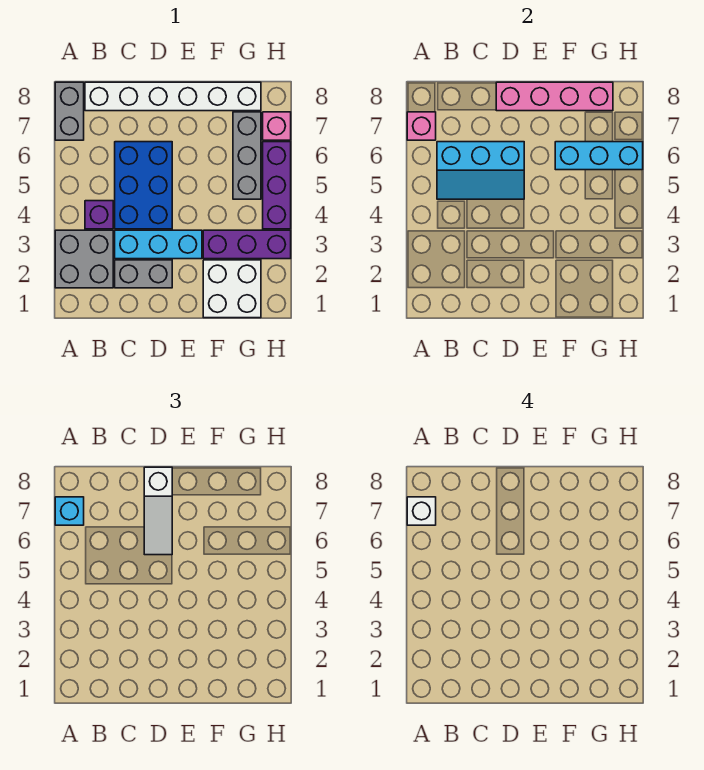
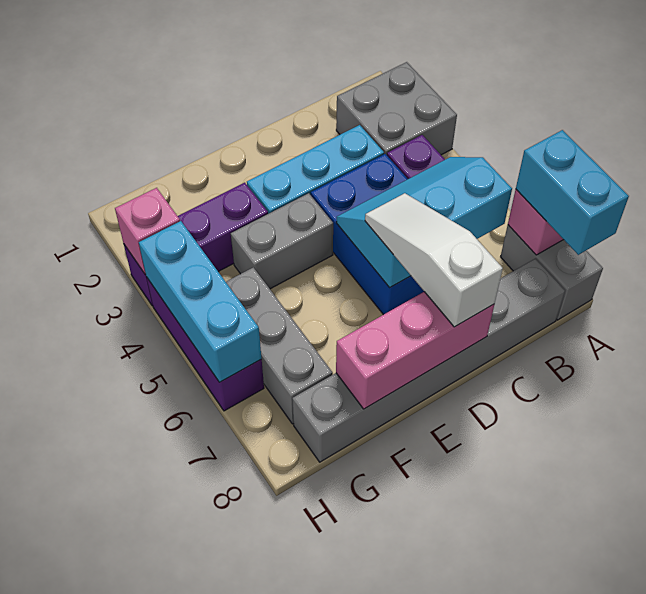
cyan brick A7 level 3 -> cyan brick A7:A8 level 3
white brick A7 level 4 -> none
white brick B8:G8 level 1 -> grey brick B8:G8 level 1
grey brick C2:D2 level 1 -> grey brick E4:F4 level 1
pink brick D8:G8 level 2 -> pink brick D8:F8 level 2
white brick F1:G2 level 1 -> none
cyan brick F6:H6 level 2 -> cyan brick H4:H6 level 2
pink brick H7 level 1 -> pink brick H3 level 2

